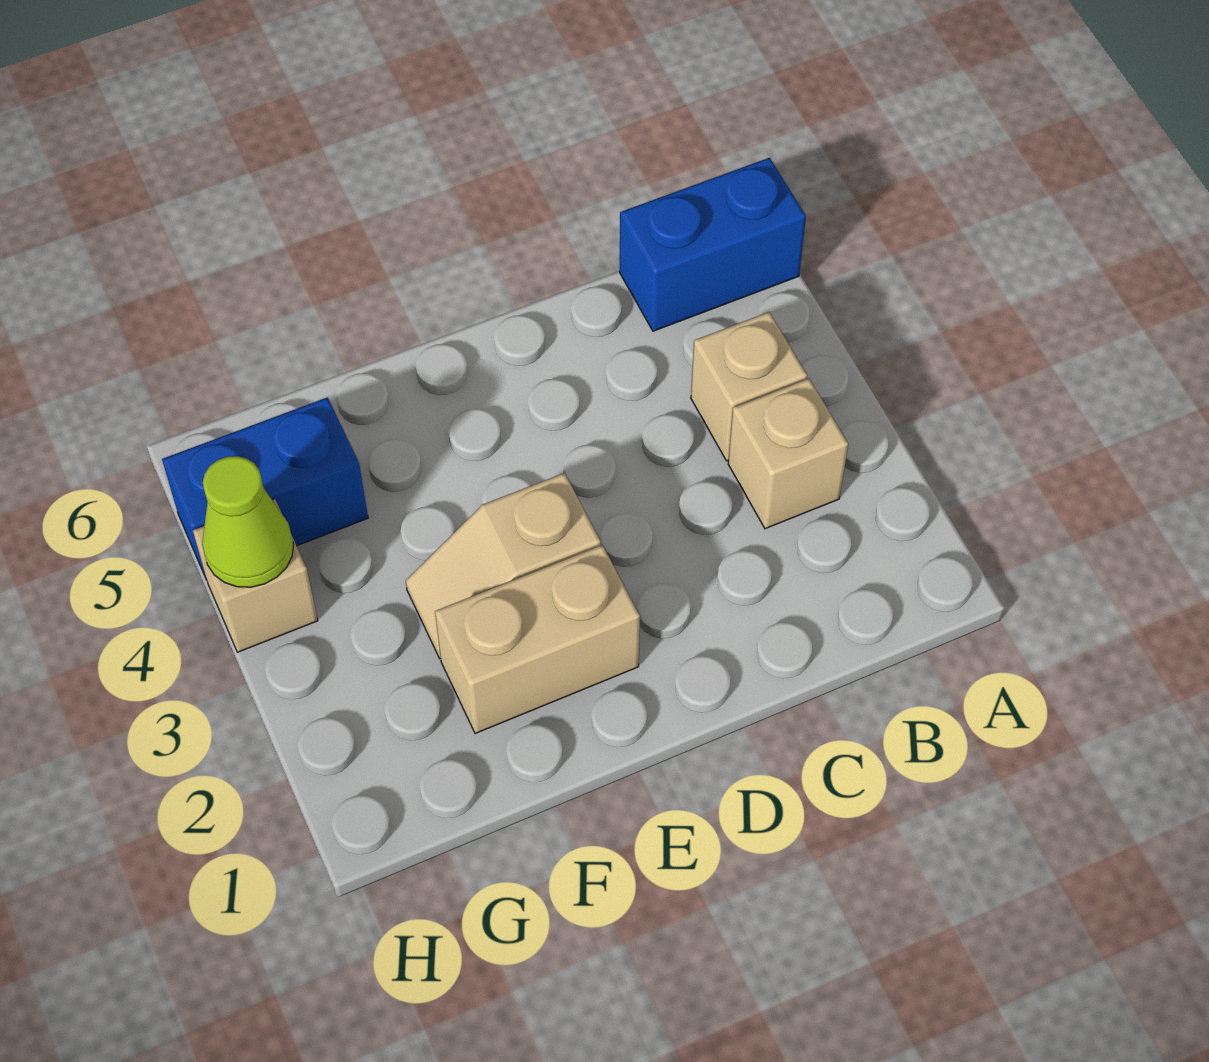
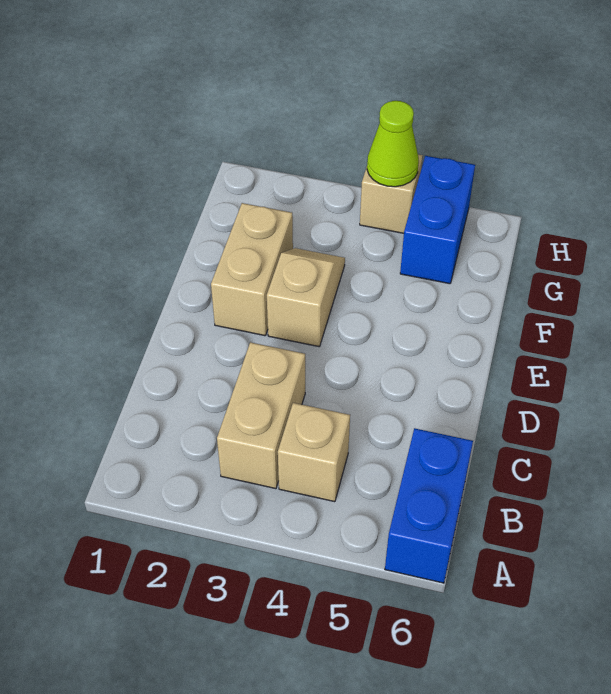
tan brick B3 level 1 -> tan brick B3:C3 level 1

